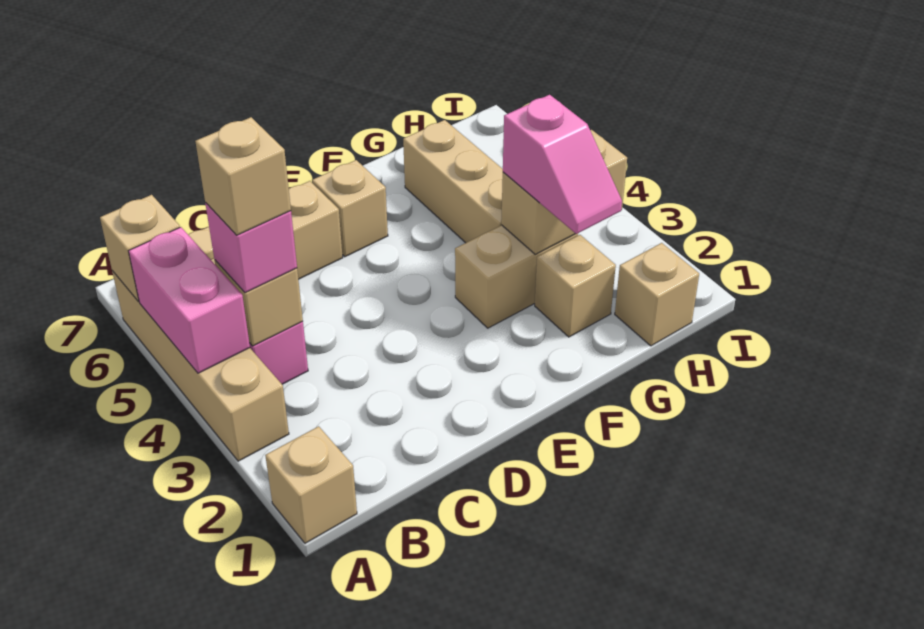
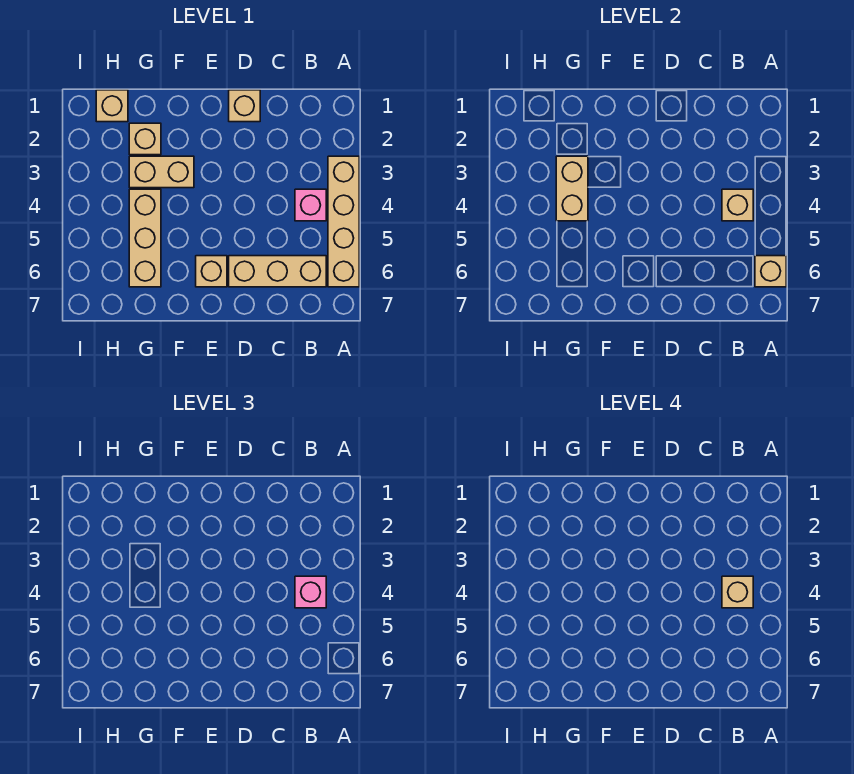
tan brick A1 level 1 -> tan brick D1 level 1
pink brick A4:A5 level 2 -> none
pink slope G2:G3 level 3 top 3 -> none
tan brick G3:H3 level 2 -> tan brick G3:G4 level 2

